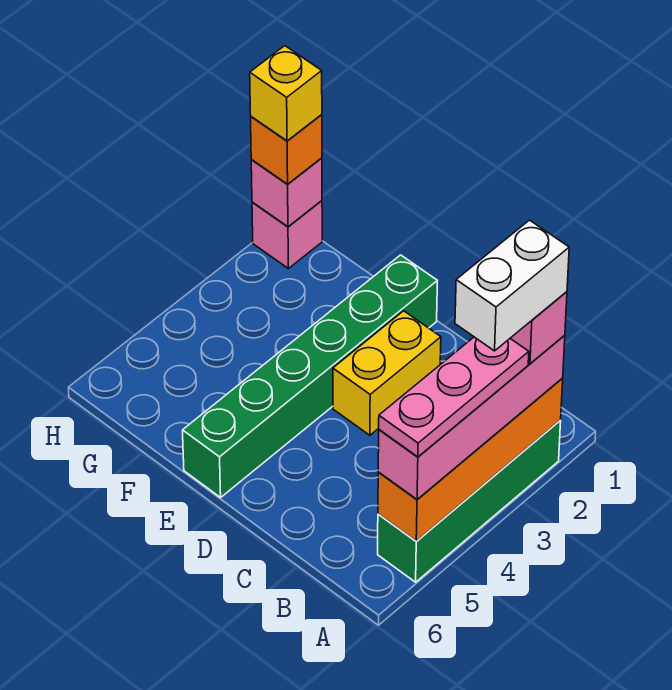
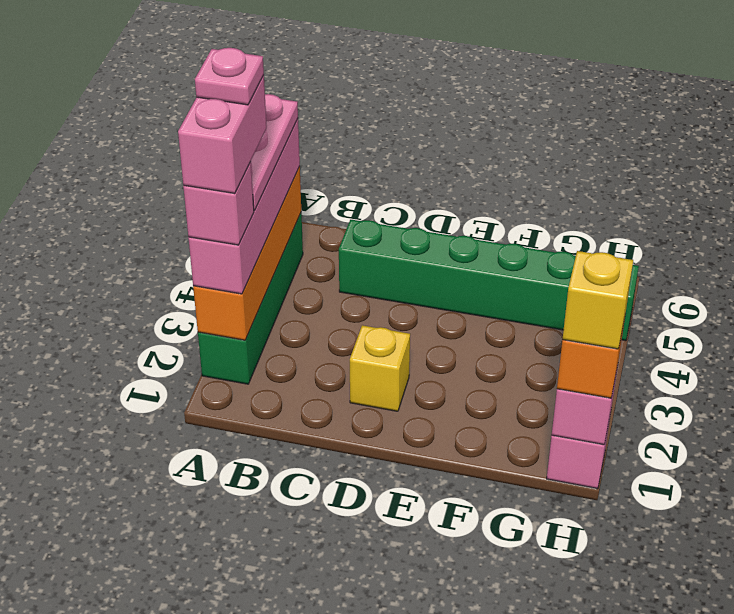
white brick A2:A3 level 5 -> pink brick A2:A3 level 5
none -> pink plate A3 level 6
yellow brick D2:D3 level 1 -> yellow brick D2 level 1
green brick E1:E6 level 1 -> green brick C5:H5 level 1

